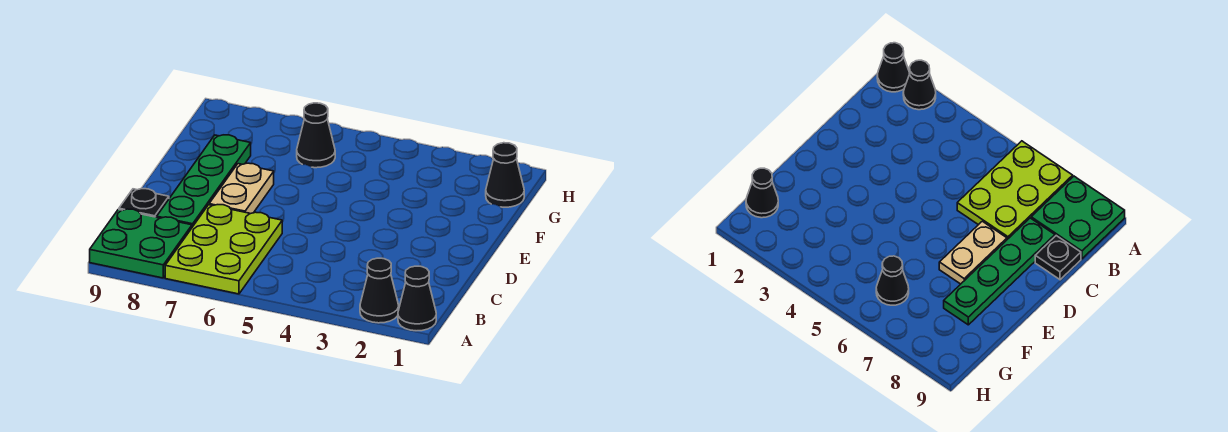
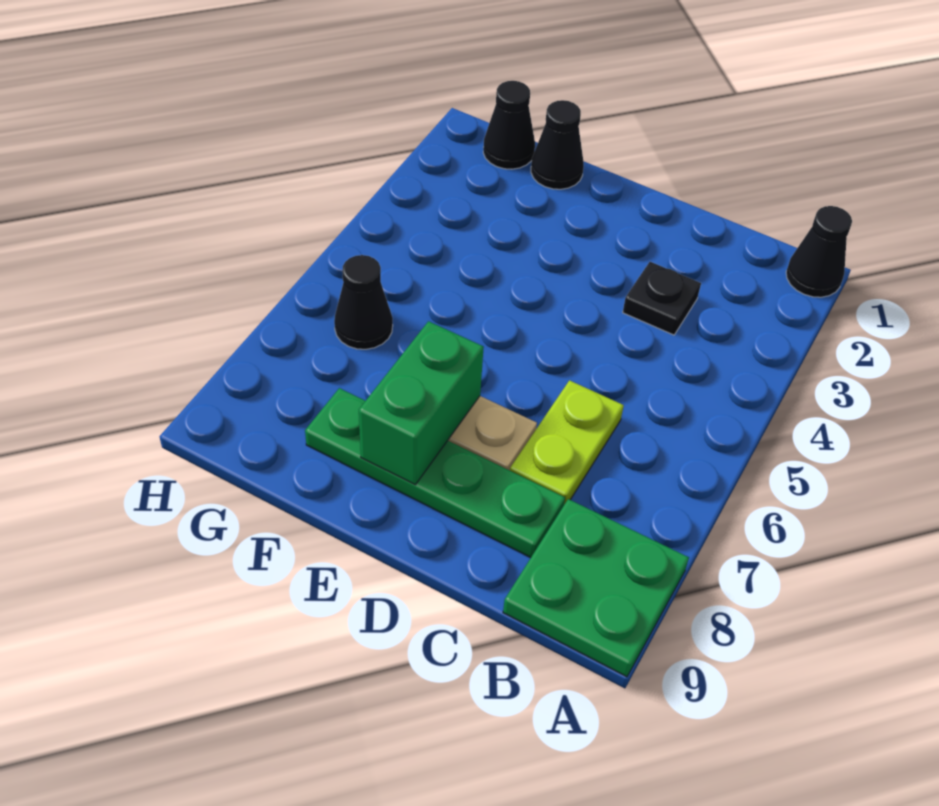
black cone A2 level 1 -> black cone F1 level 1
lime plate A6:C7 level 1 -> lime plate C6:C7 level 1
black plate C9 level 1 -> black plate C3 level 1
none -> green brick E7:E8 level 2

